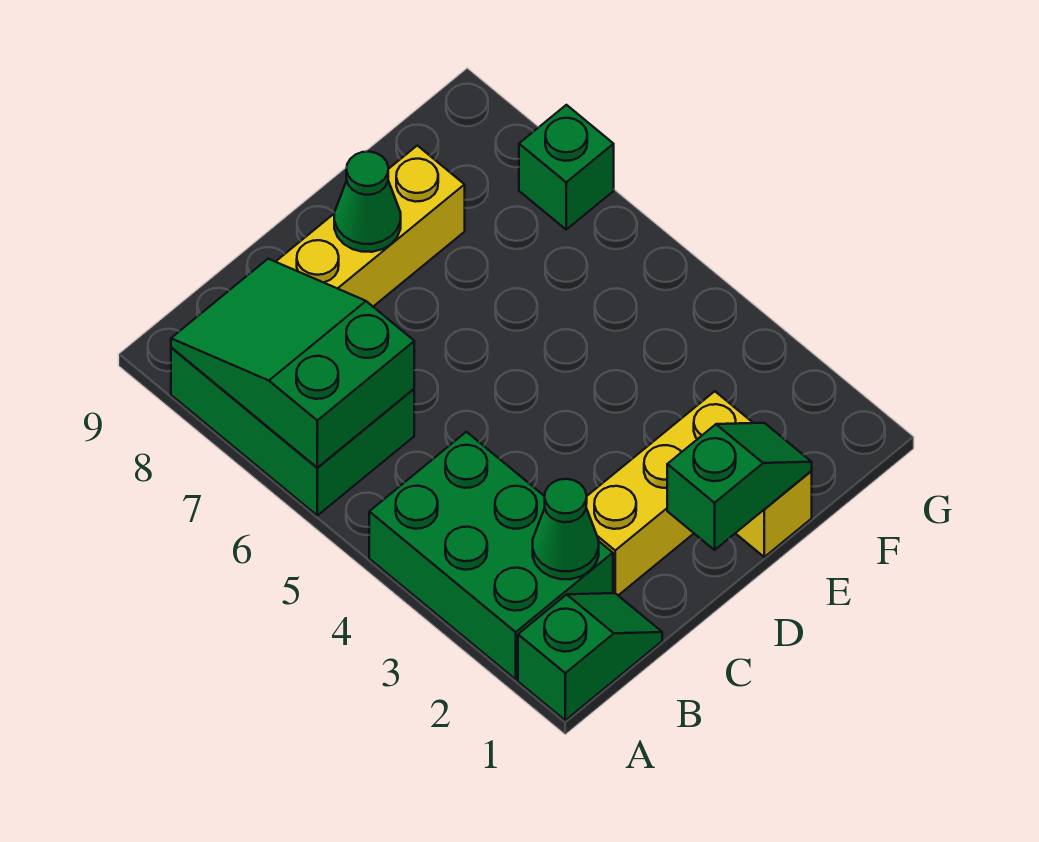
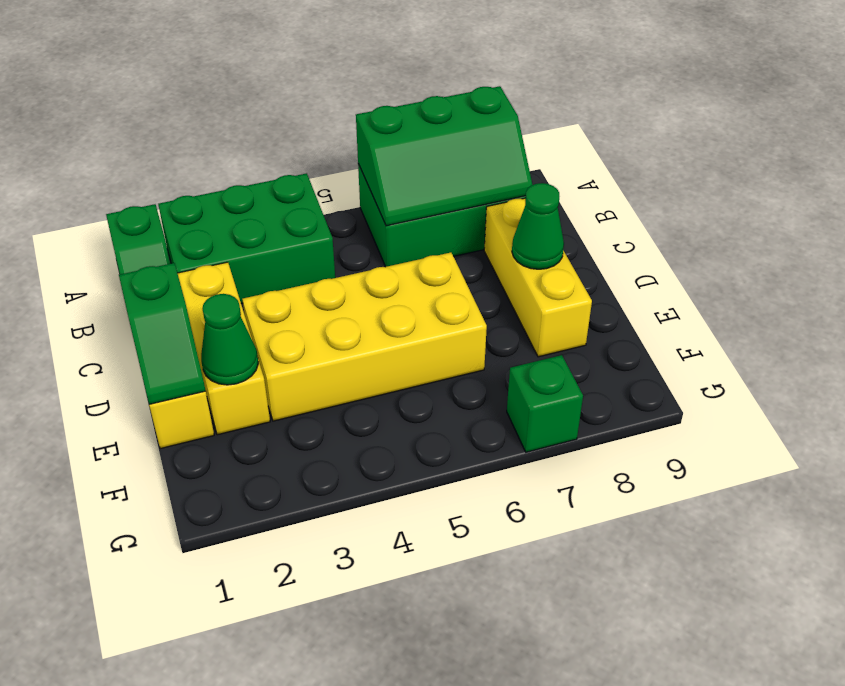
green slope A6:B8 level 2 top 6 -> green slope A6:B8 level 2 top A
green cone B2 level 2 -> green cone E2 level 2
none -> yellow brick D3:E6 level 1

